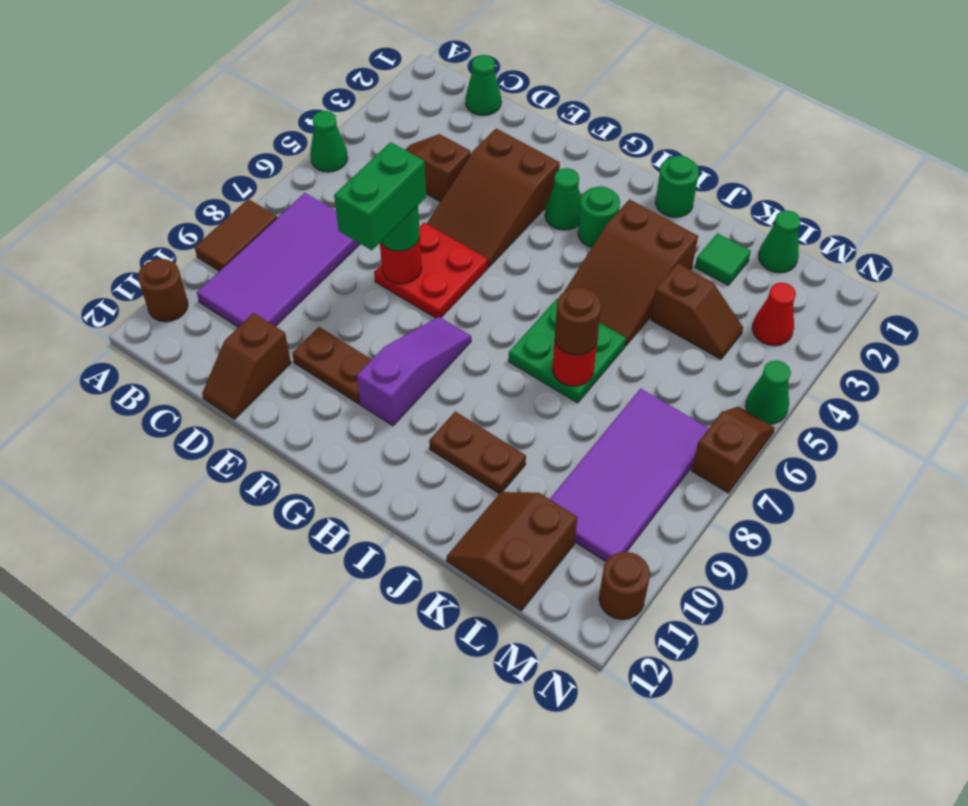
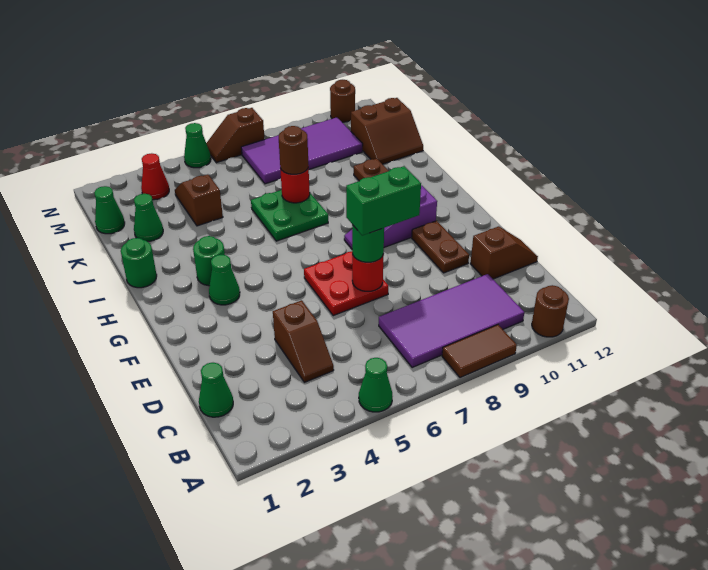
brown slope E3:F5 level 1 top 3 -> none
brown slope I3:J5 level 1 top 3 -> none
green tile K2 level 1 -> green cone K2 level 1

